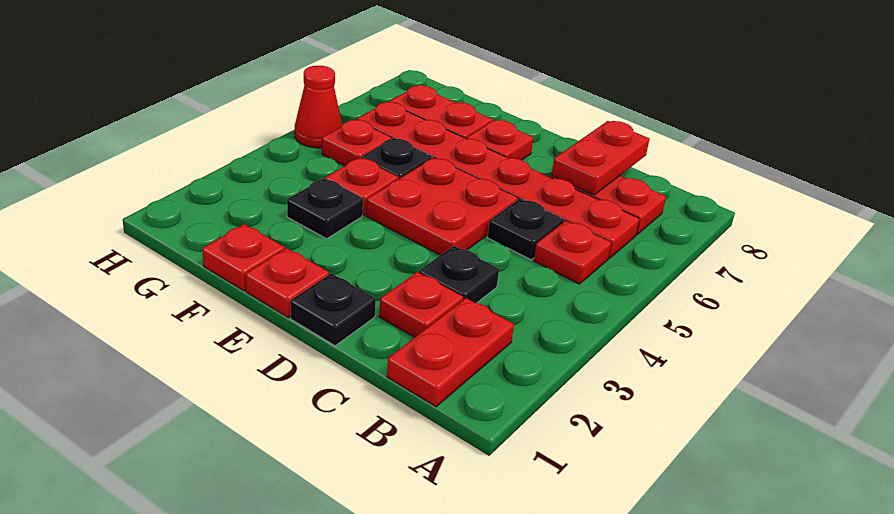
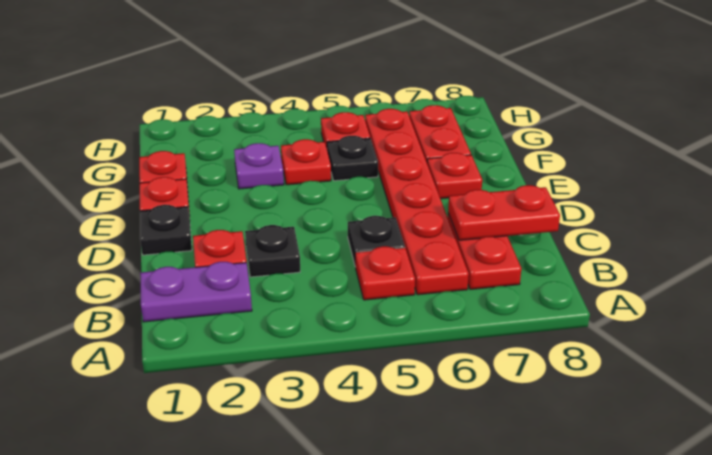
red plate B1:B2 level 1 -> purple plate B1:B2 level 1
red plate D4:E5 level 1 -> none
black plate F3 level 1 -> purple plate F3 level 1
red cone H5 level 1 -> none

